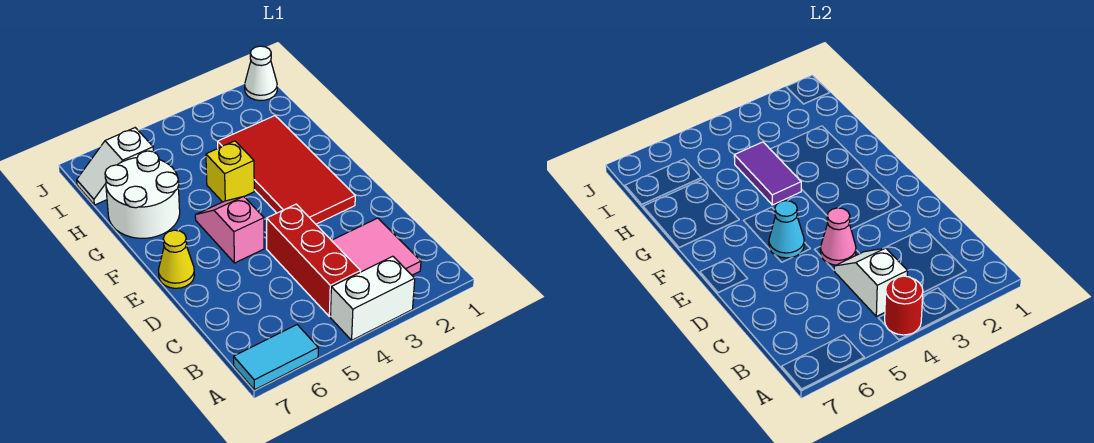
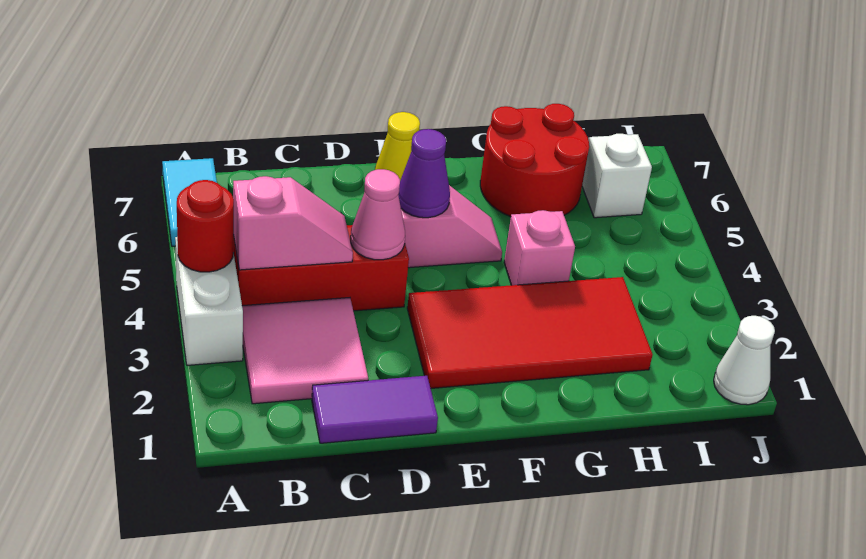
white slope B4:C4 level 2 top B -> pink slope B4:C4 level 2 top B
cyan cone E5 level 2 -> purple cone E5 level 2
yellow brick G4 level 1 -> pink brick G4 level 1
purple tile G4:H4 level 2 -> purple tile C1:D1 level 1
white round brick G6:H7 level 1 -> red round brick G6:H7 level 1

